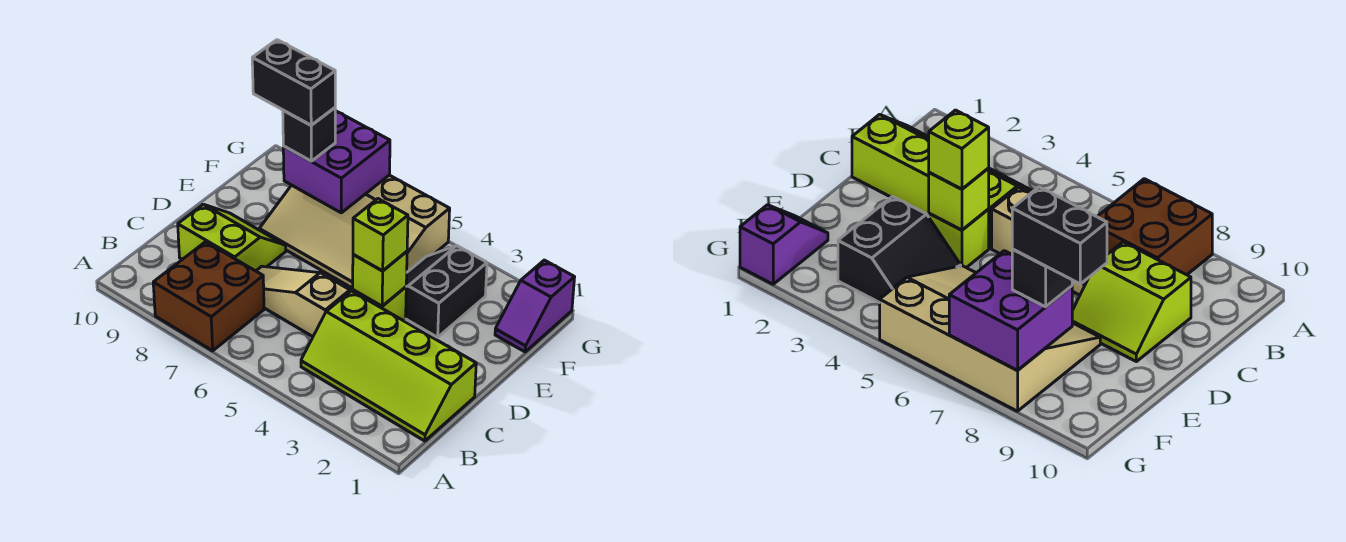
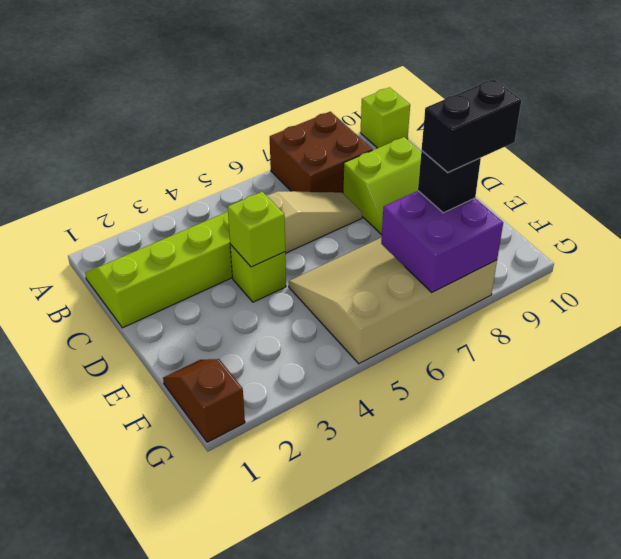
lime brick D4 level 3 -> lime brick A10 level 1
black slope E3:F4 level 1 top 3 -> none
purple slope F1:G1 level 1 top G -> brown slope F1:G1 level 1 top G

